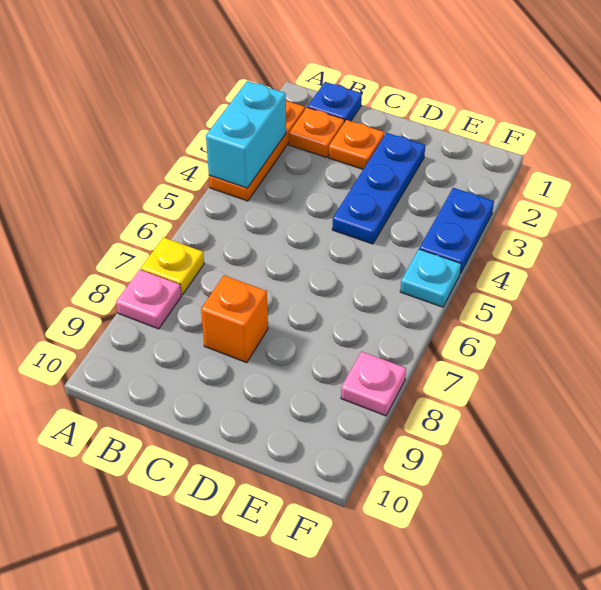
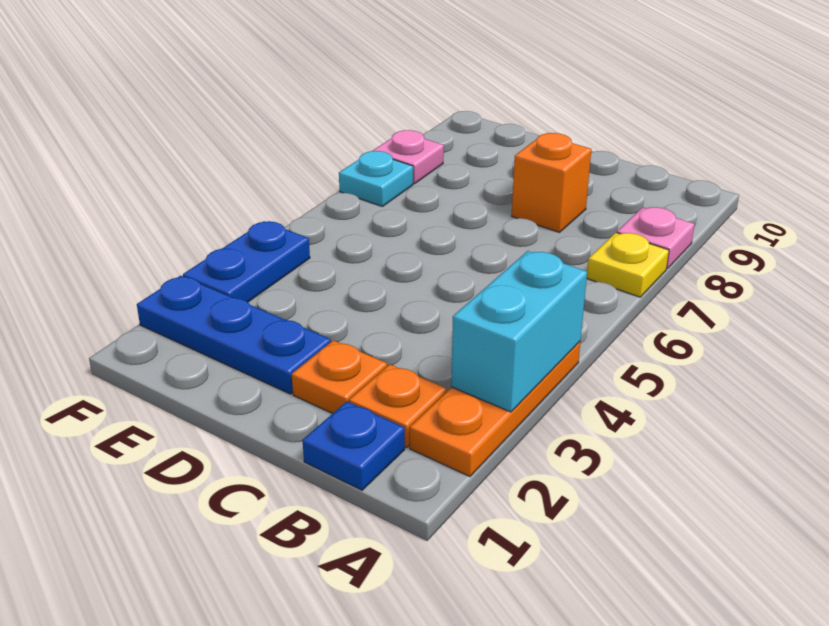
blue plate D2:D4 level 1 -> blue plate D2:F2 level 1
cyan plate F5 level 1 -> cyan plate F7 level 1

